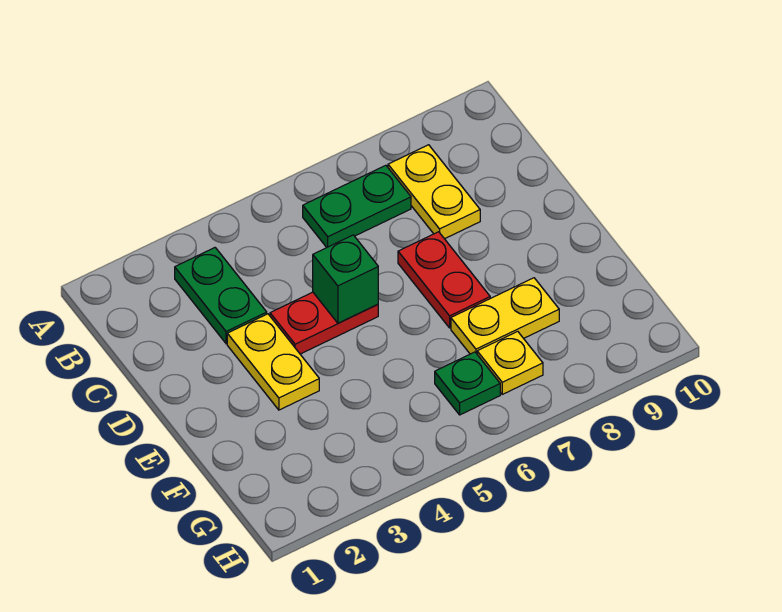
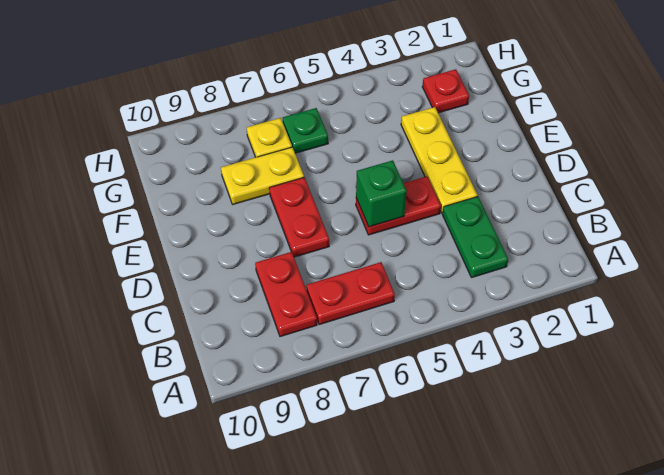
green plate B6:B7 level 1 -> red plate B6:B7 level 1
yellow plate B8:C8 level 1 -> red plate B8:C8 level 1
yellow plate D3:E3 level 1 -> yellow plate D3:F3 level 1
none -> red plate G2 level 1

